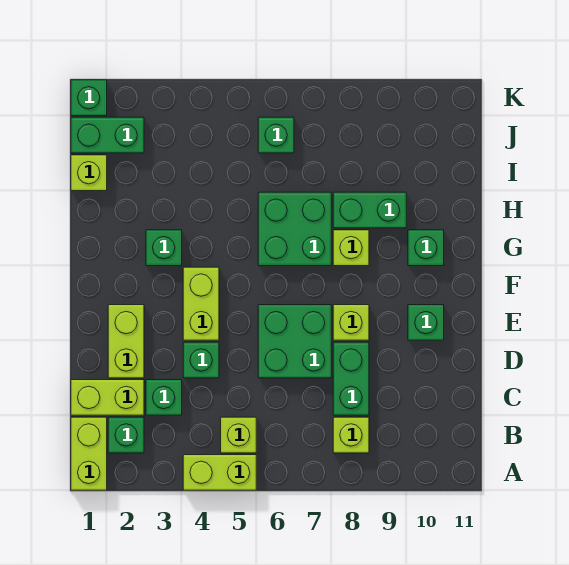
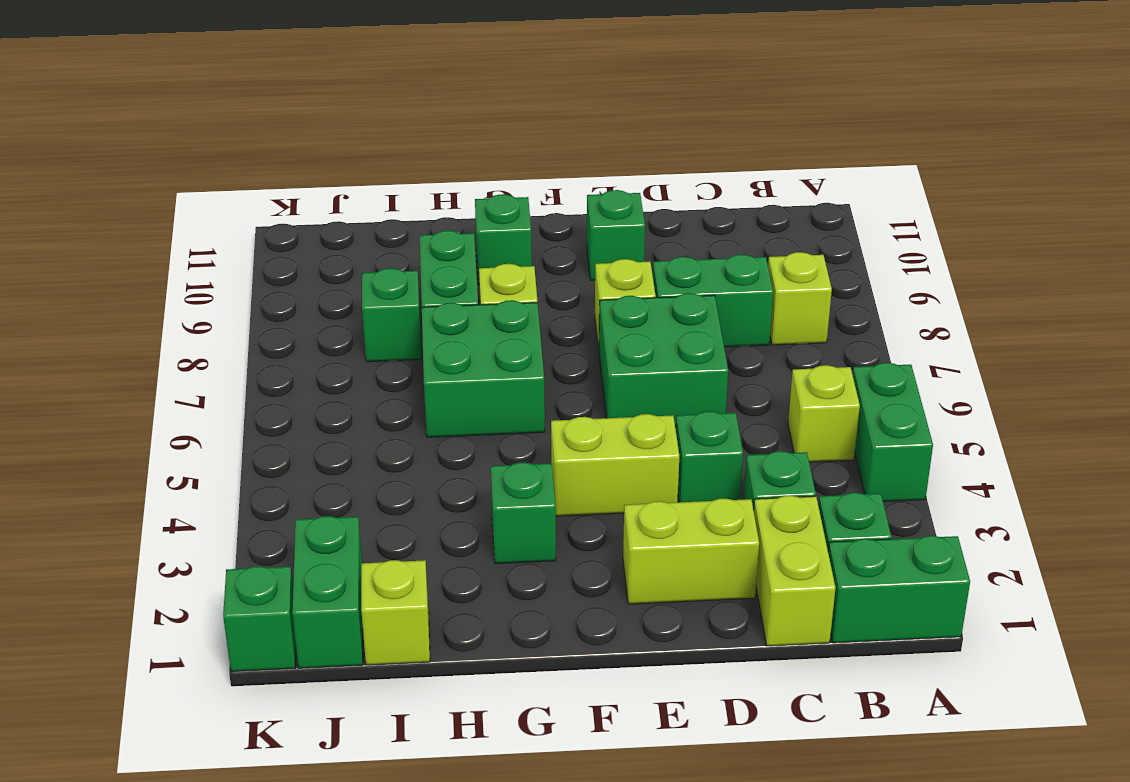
lime brick A1:B1 level 1 -> green brick A1:B1 level 1
lime brick A4:A5 level 1 -> green brick A4:A5 level 1
green brick J6 level 1 -> green brick I8 level 1

